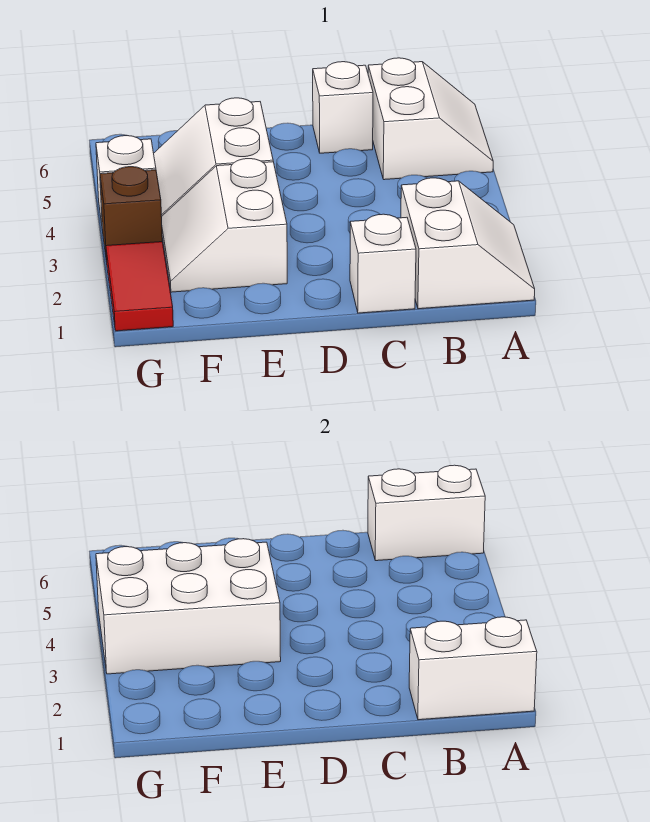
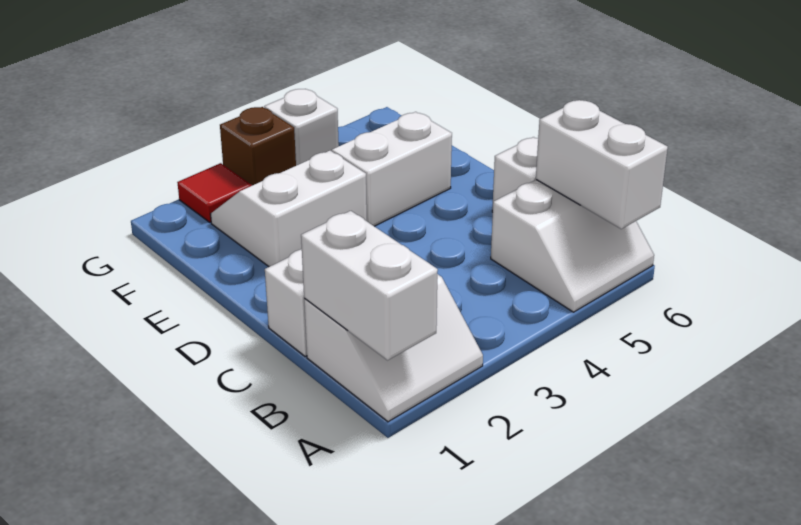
white brick E3:G4 level 2 -> none
red tile G1:G2 level 1 -> red tile G2 level 1

